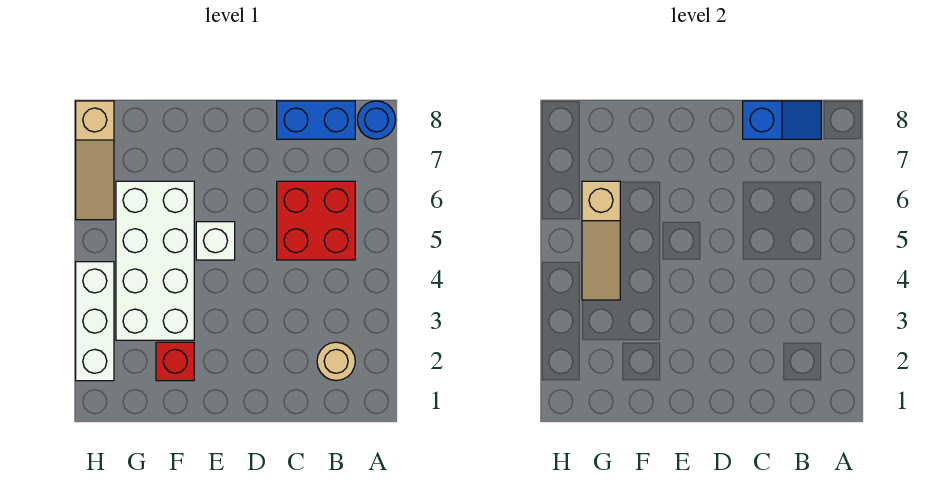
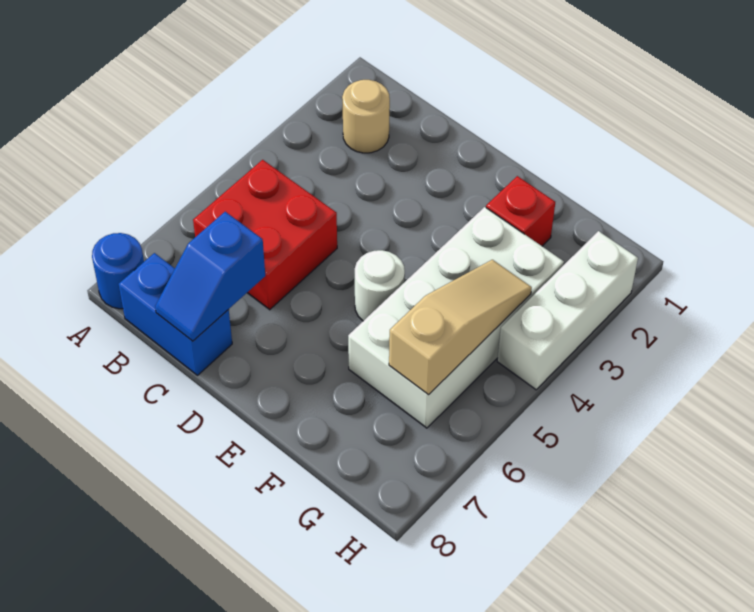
blue slope B8:C8 level 2 top C -> blue slope C7:C8 level 2 top 7
white brick E5 level 1 -> white round brick E5 level 1
tan slope H6:H8 level 1 top 8 -> none

